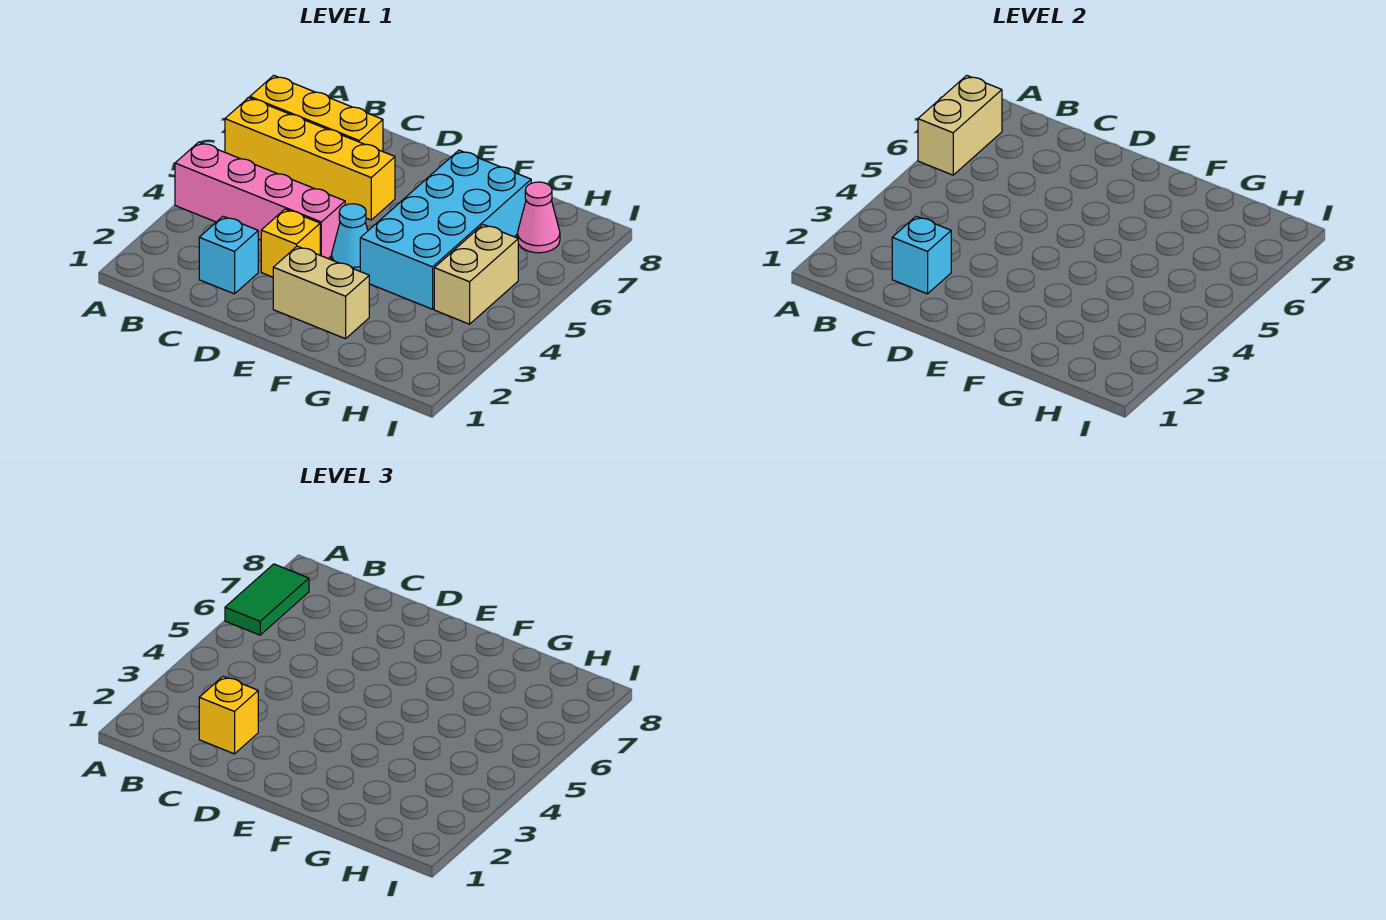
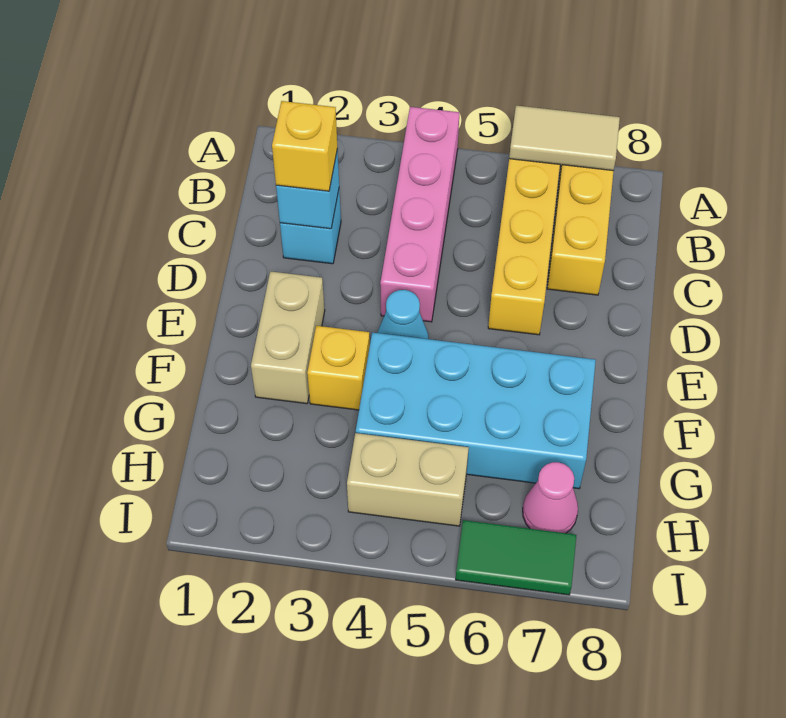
tan brick A6:A7 level 2 -> tan tile A6:A7 level 2
green tile A6:A7 level 3 -> green tile I6:I7 level 1
yellow brick D3 level 1 -> yellow brick F3 level 1

